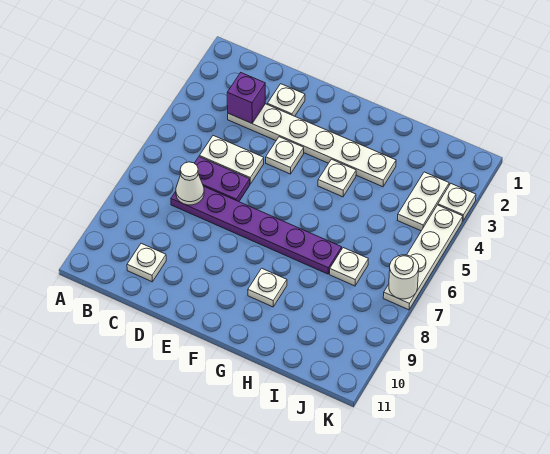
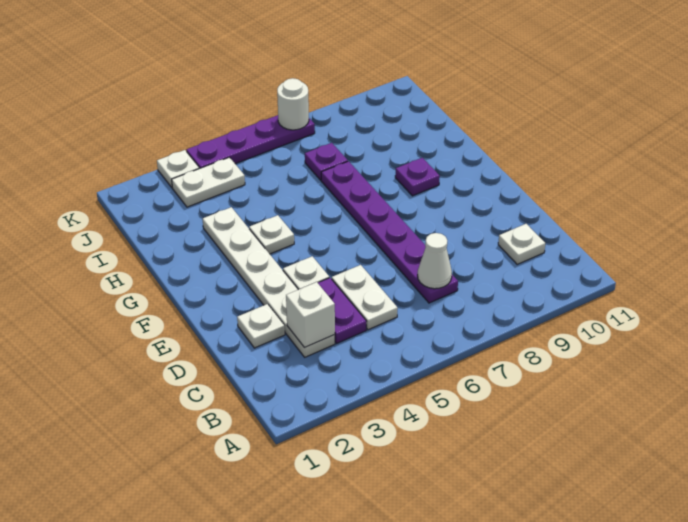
purple brick C3 level 2 -> white brick C3 level 2
purple plate C6:D6 level 1 -> purple plate C4:D4 level 1
white plate G9 level 1 -> purple plate G9 level 1
white plate I7 level 1 -> purple plate I7 level 1
white plate K4:K7 level 1 -> purple plate K4:K7 level 1

